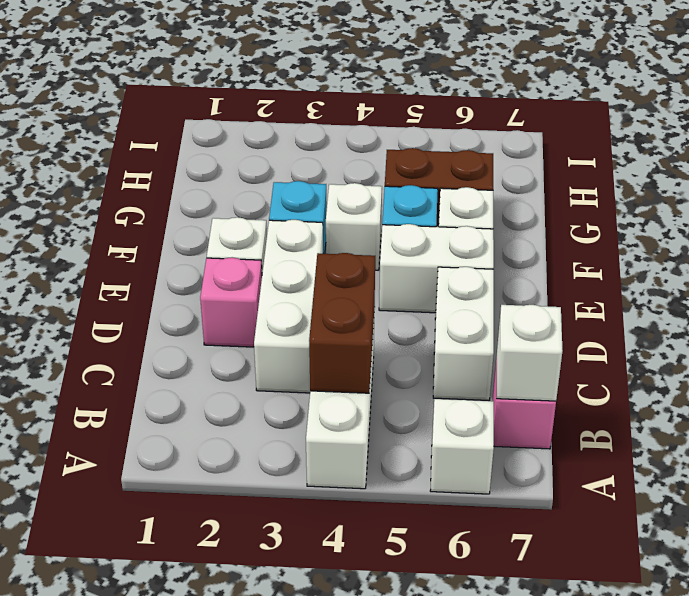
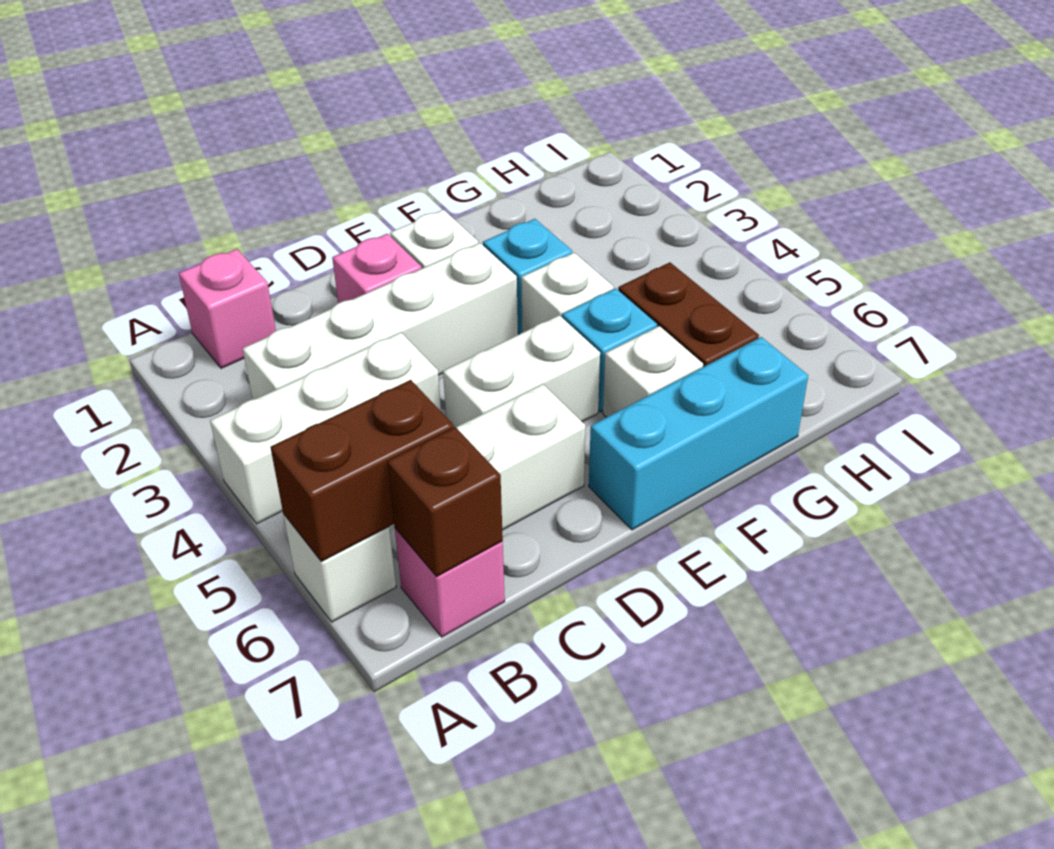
none -> pink brick B1 level 1
brown brick B4:C4 level 2 -> brown brick A6:B6 level 2
white brick B7 level 2 -> brown brick B7 level 2
white brick C3:E3 level 1 -> white brick B3:E3 level 1
white brick E5:E6 level 1 -> white brick D5:E5 level 1
none -> cyan brick E7:G7 level 1

